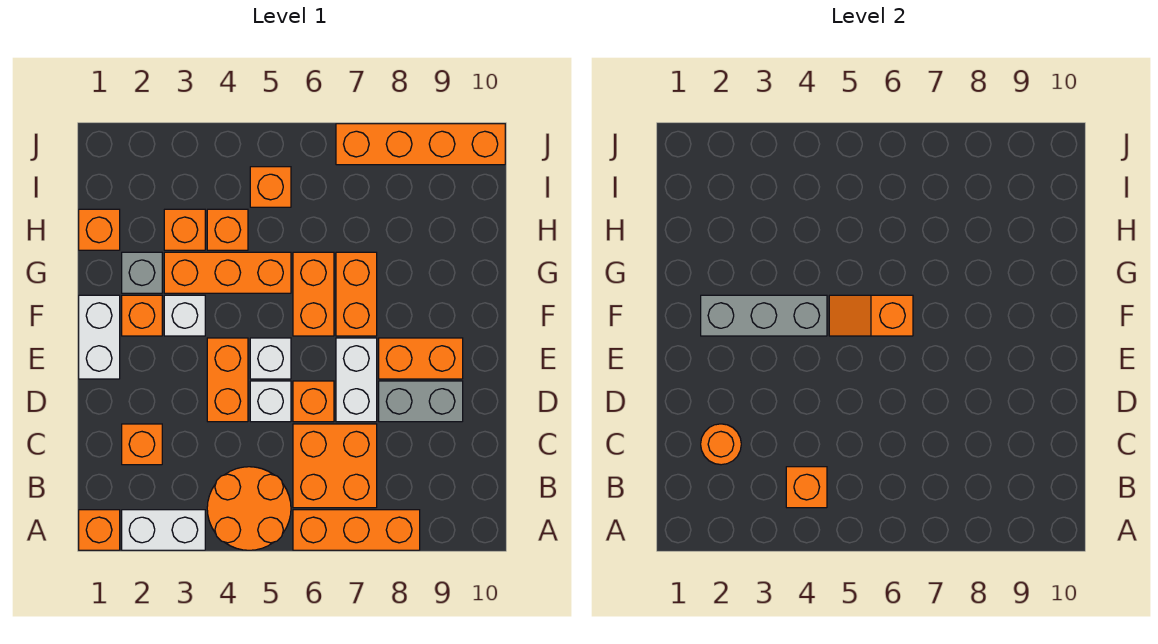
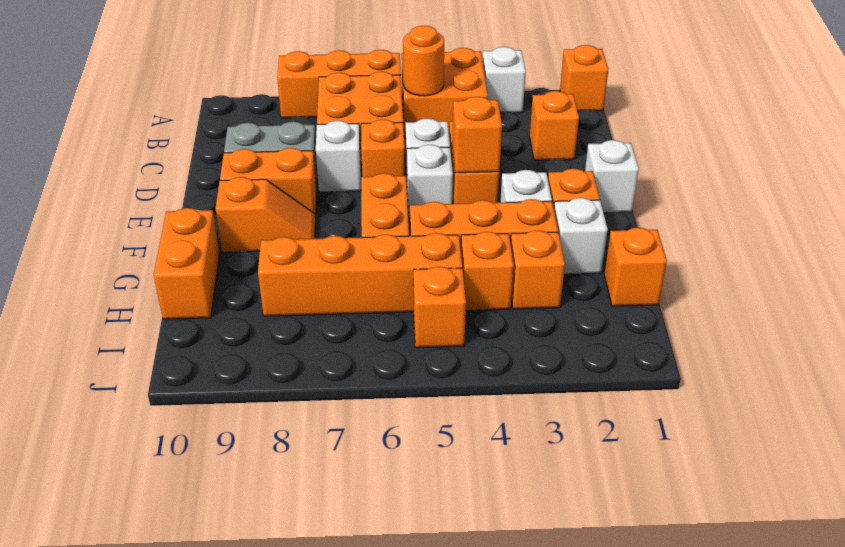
white brick A2:A3 level 1 -> white brick A3 level 1
orange round brick A4:B5 level 1 -> orange brick A4:B5 level 1
orange brick B4 level 2 -> orange brick E4 level 2
orange round brick C2 level 2 -> orange round brick B5 level 2
white brick D7:E7 level 1 -> white brick D7 level 1
white brick E1:F1 level 1 -> white brick E1 level 1
grey brick F2:F4 level 2 -> none
orange slope F5:F6 level 2 top 6 -> orange slope F8:F9 level 1 top 9
orange brick F7:G7 level 1 -> orange brick G10:H10 level 1
grey brick G2 level 1 -> white brick G2 level 1
orange brick J7:J10 level 1 -> orange brick H5:H8 level 1

